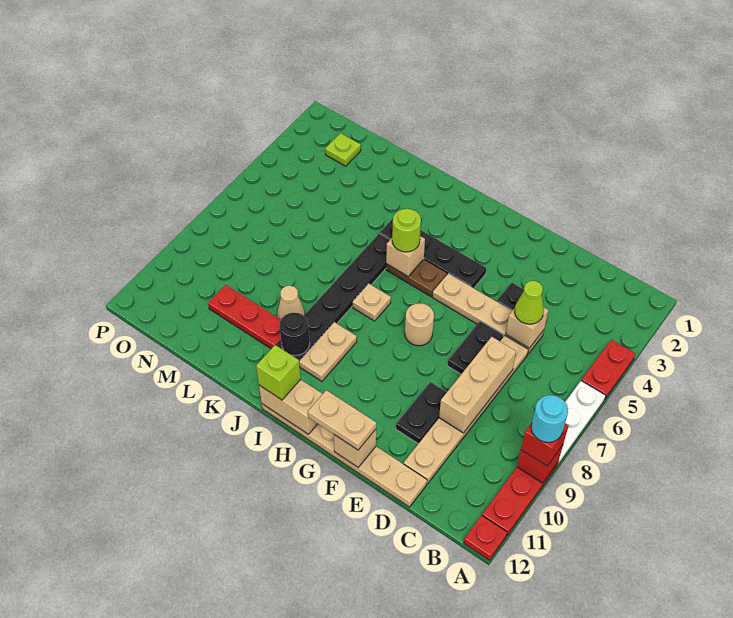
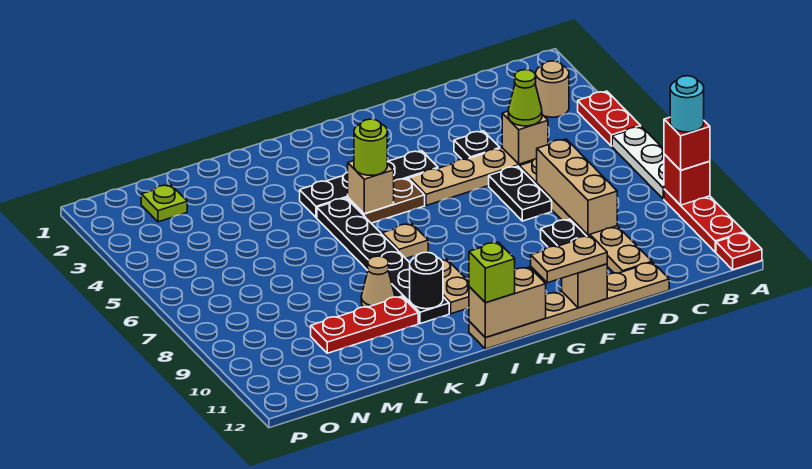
tan round brick G7 level 1 -> tan round brick B3 level 1

